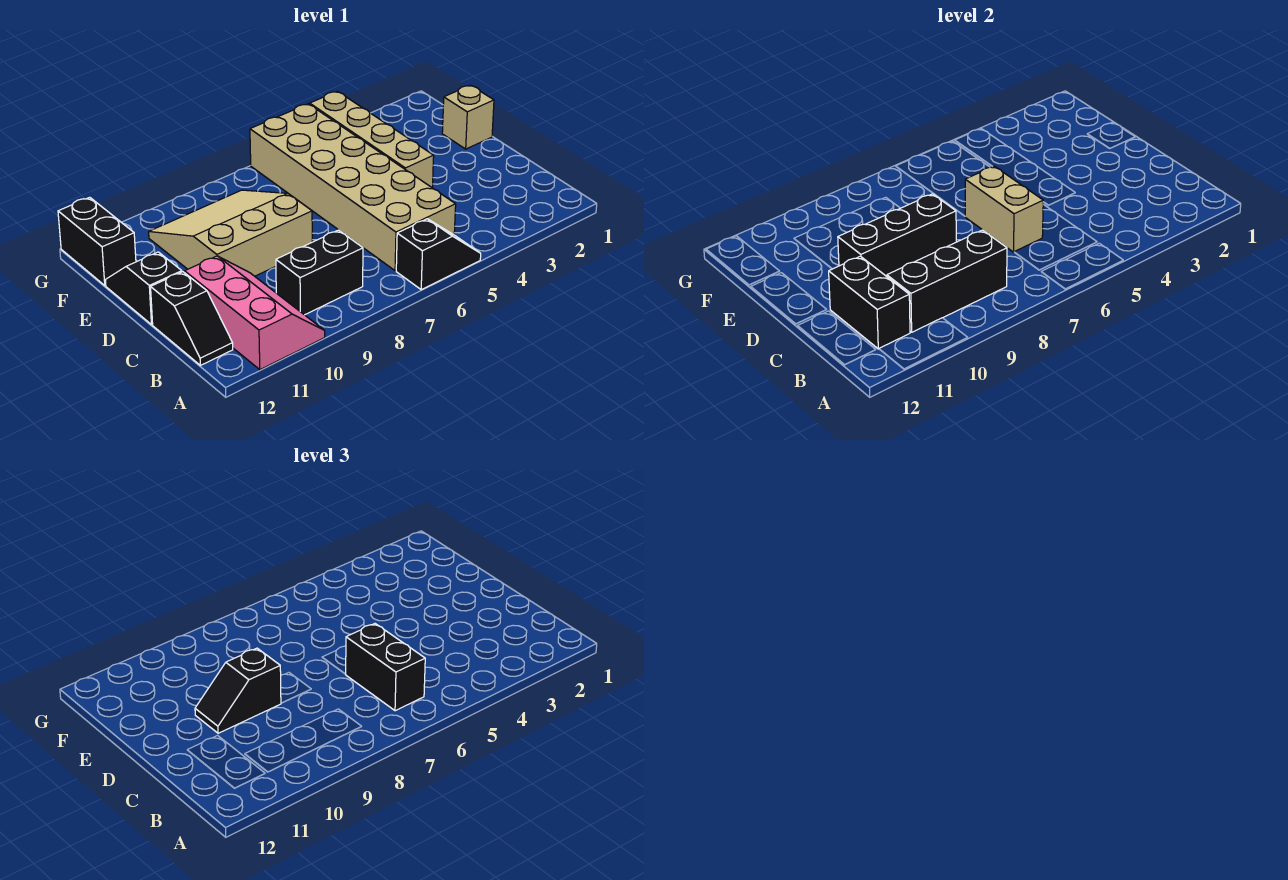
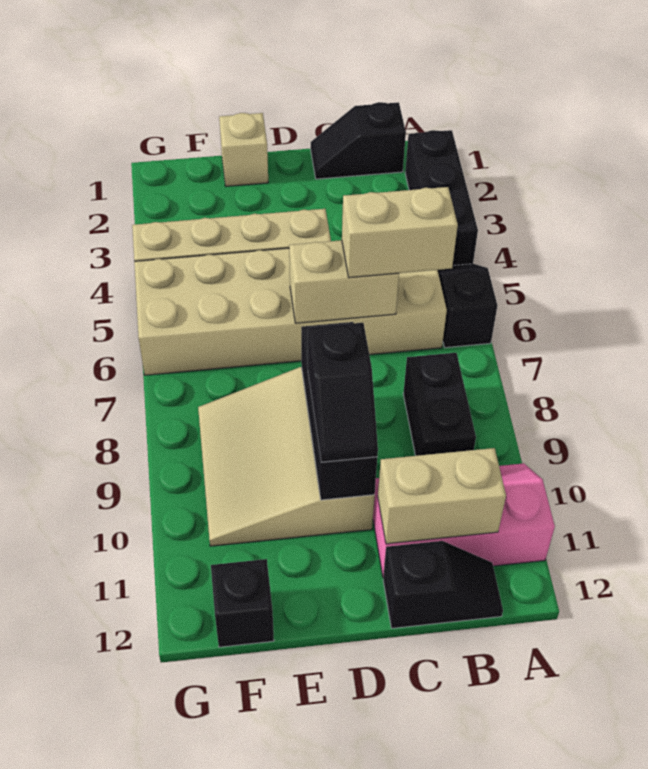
black brick B6:C6 level 3 -> tan brick B6:C6 level 3
black brick B8:B10 level 2 -> black brick A2:A4 level 1
black brick B11:C11 level 2 -> tan brick B11:C11 level 2
black slope D12:E12 level 1 top D -> black slope B1:C1 level 1 top B
black brick F12:G12 level 1 -> black brick F12 level 1

